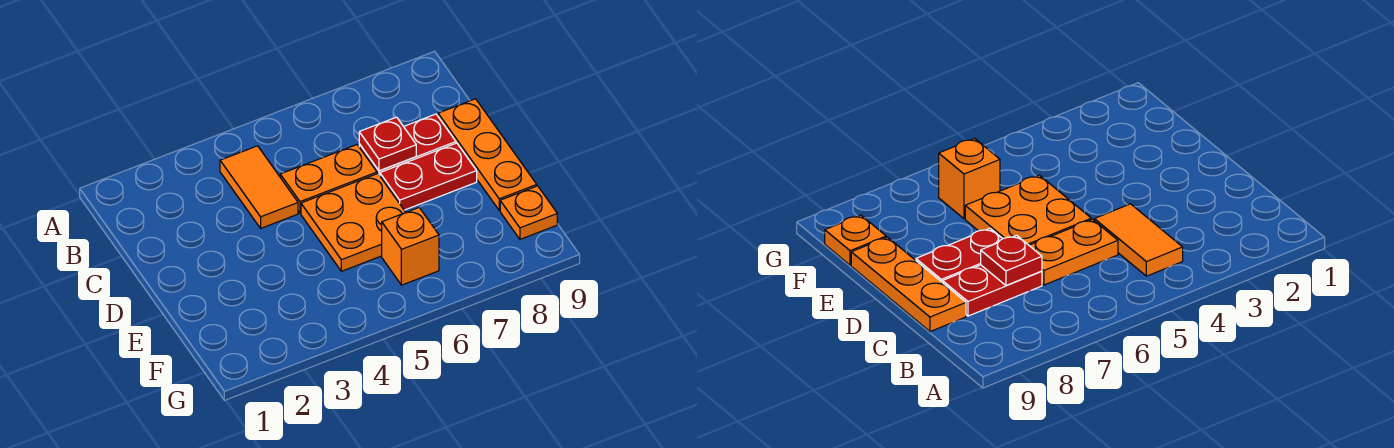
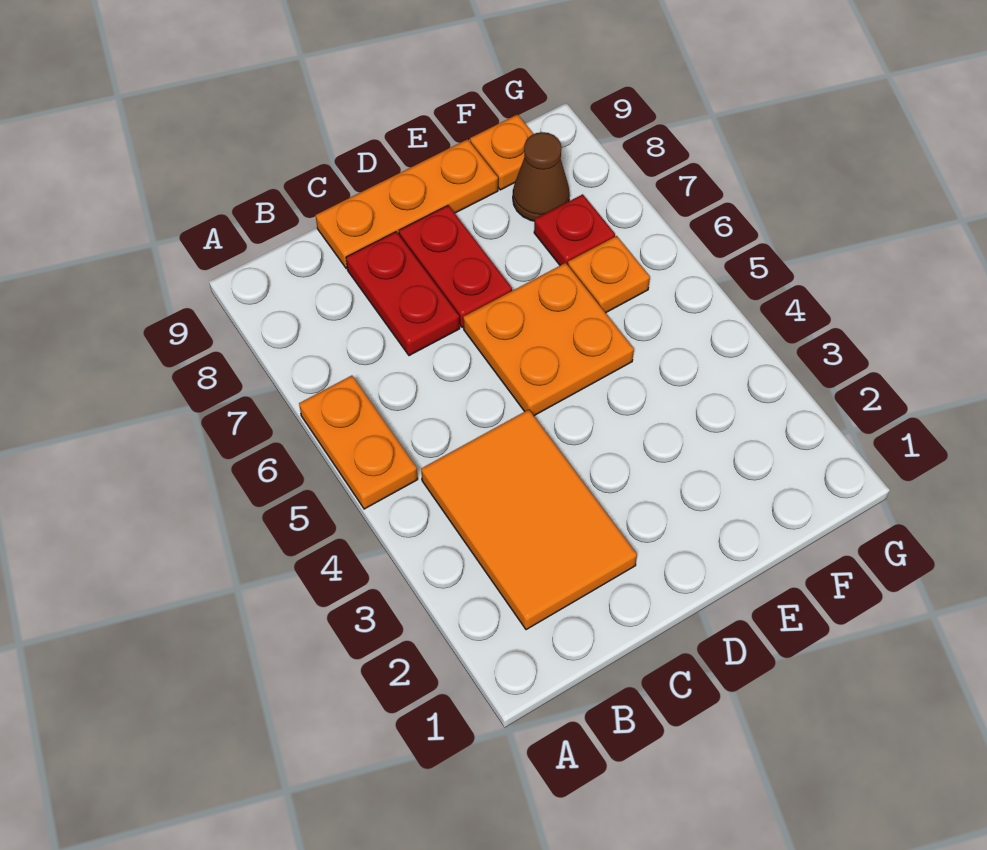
orange tile B4:C4 level 1 -> orange tile B2:C4 level 1
orange plate C5:C6 level 1 -> orange plate A5:A6 level 1
red plate C7 level 2 -> red plate F7 level 1
orange brick F6 level 1 -> orange plate F6 level 1
none -> brown cone F8 level 1

